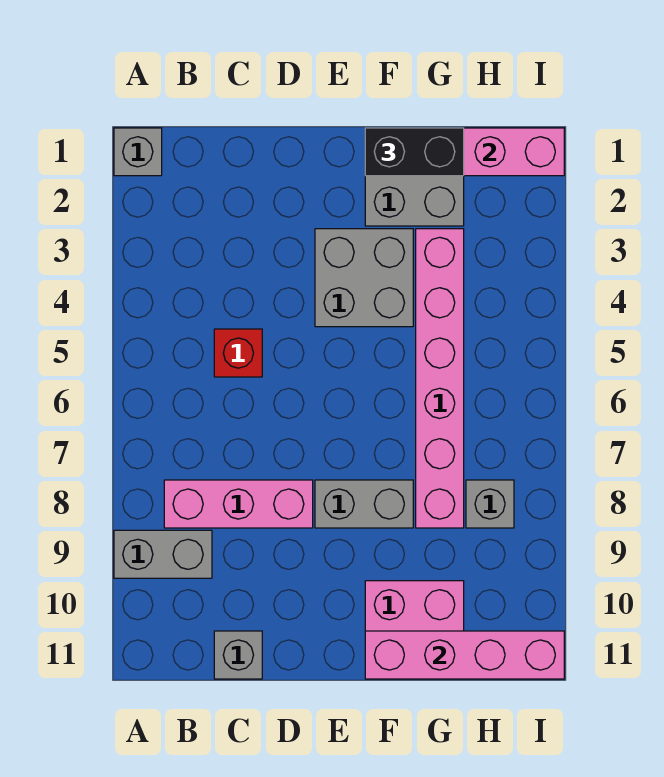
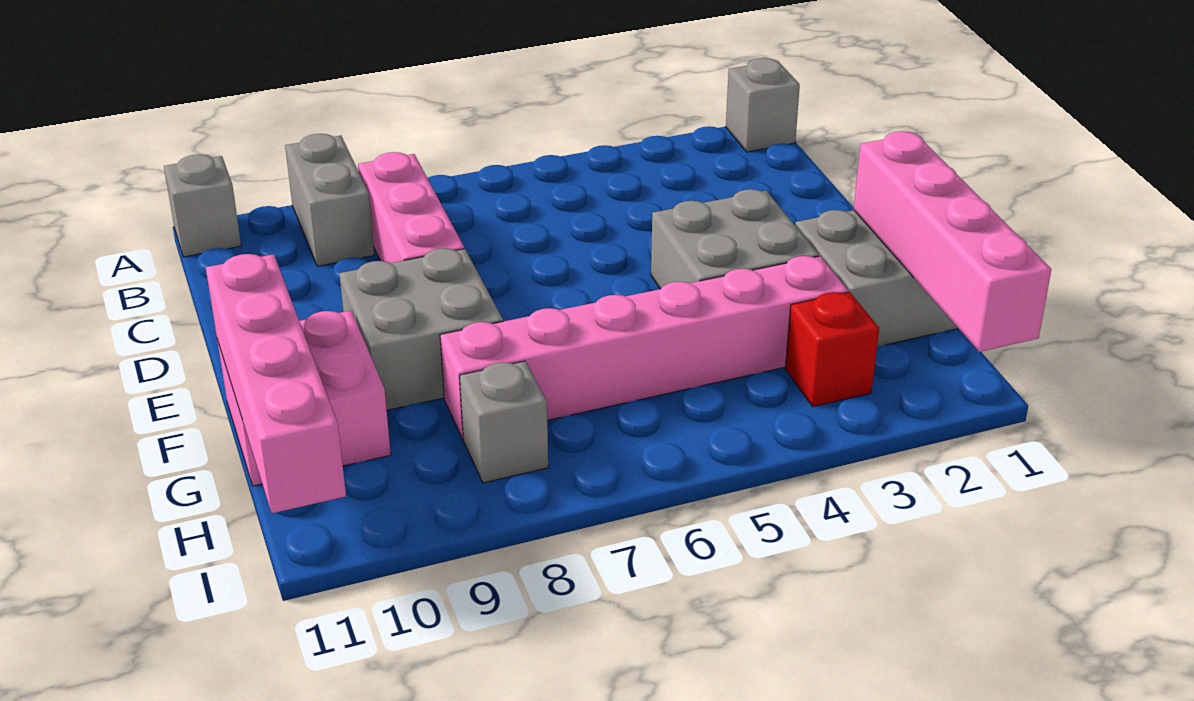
red brick C5 level 1 -> red brick H3 level 1
grey brick C11 level 1 -> grey brick A11 level 1
grey brick E8:F8 level 1 -> grey brick E8:F9 level 1
black brick F1:G1 level 3 -> none

